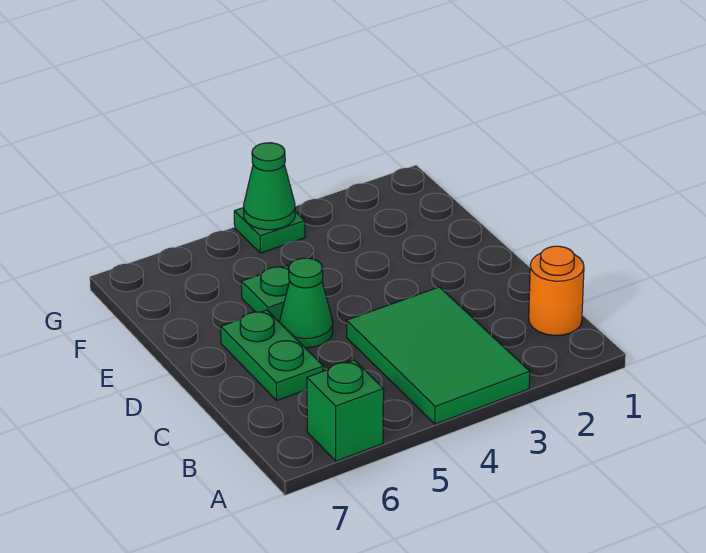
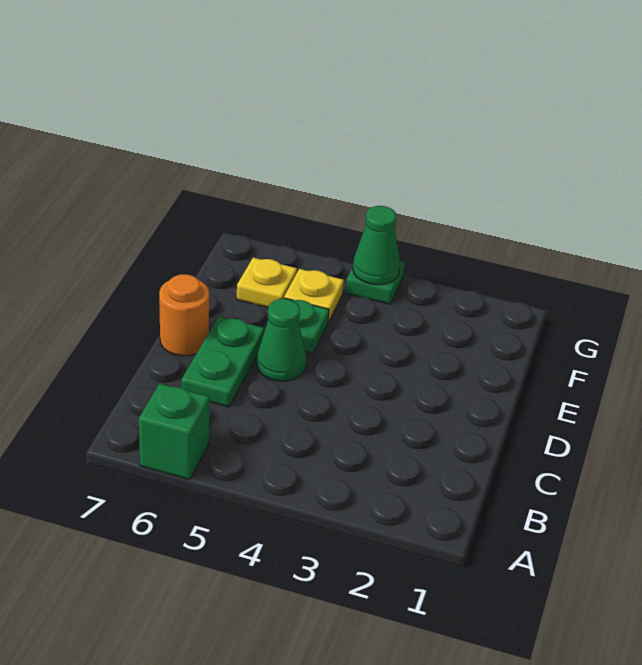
green tile A3:C4 level 1 -> none
orange round brick B1 level 1 -> orange round brick D7 level 1
none -> yellow plate F5 level 1
none -> yellow plate F6 level 1

